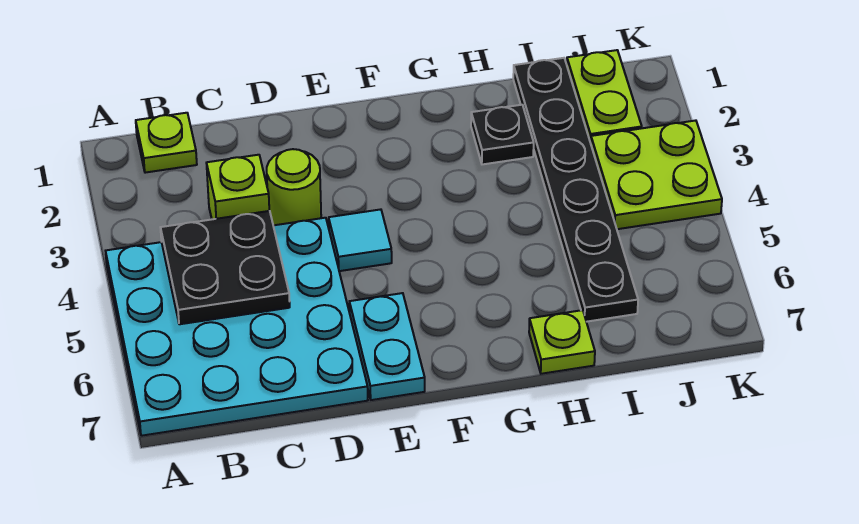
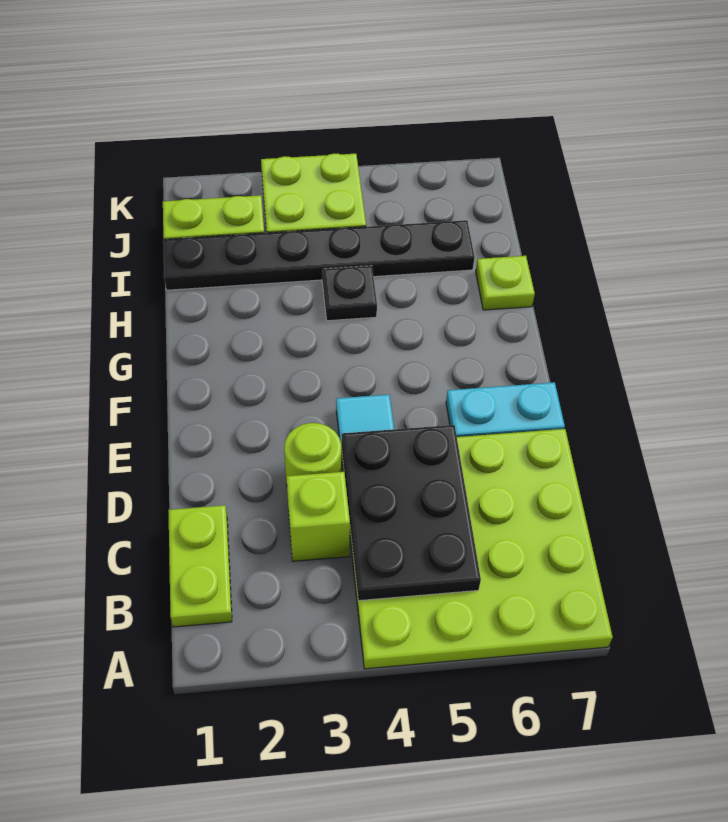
cyan plate A4:D7 level 1 -> lime plate A4:D7 level 1
lime plate B1 level 1 -> lime plate B1:C1 level 1
black plate B4:C5 level 2 -> black plate B4:D5 level 2
black plate H2 level 1 -> black plate H4 level 1

